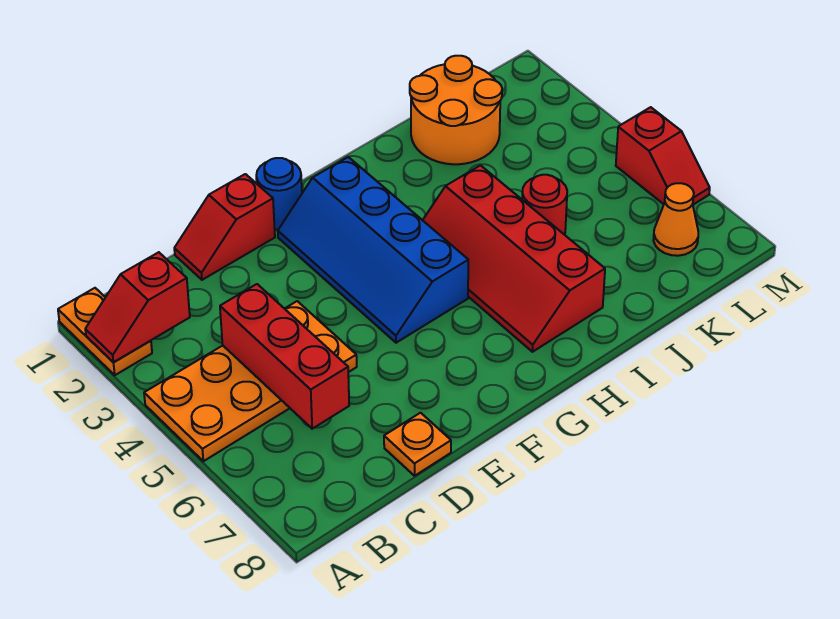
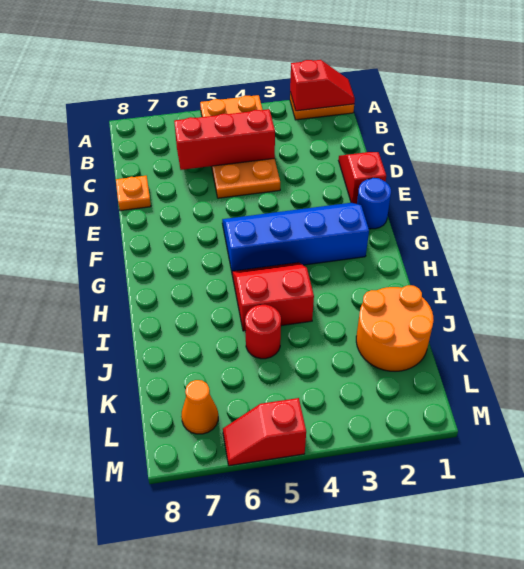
red slope A2:B2 level 2 top B -> red slope A1:A2 level 2 top 2
red slope H4:I7 level 1 top I -> red slope H4:I5 level 1 top I

